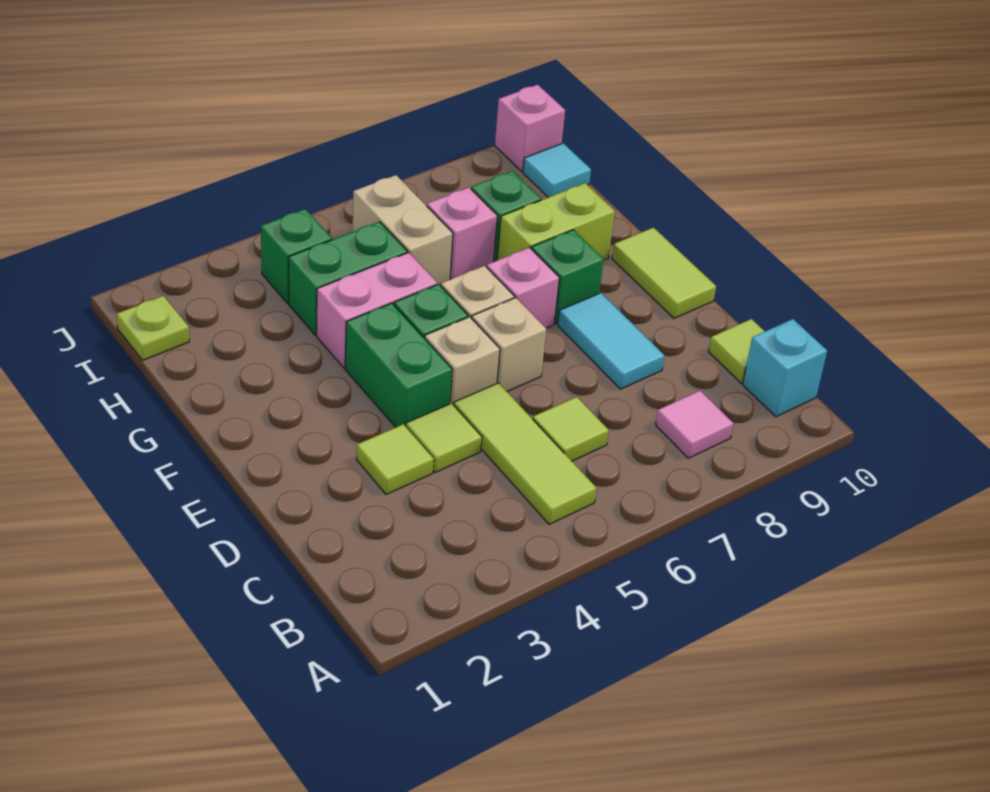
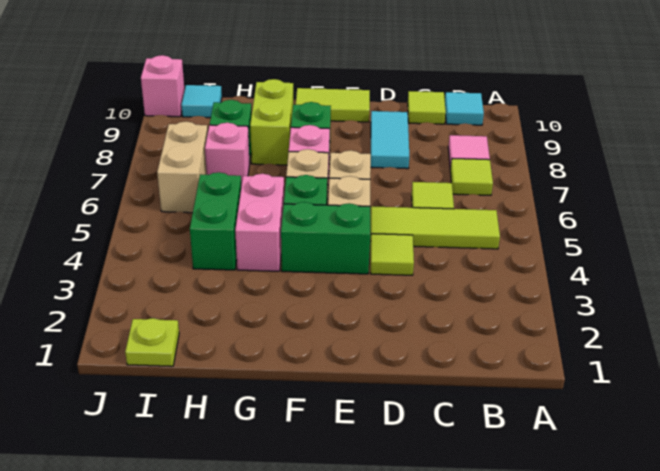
cyan brick B10 level 1 -> cyan tile B10 level 1
lime tile D3 level 1 -> lime tile B7 level 1
cyan tile D8:E8 level 1 -> cyan tile D8:D9 level 1
tan brick H6:I6 level 1 -> tan brick I6:I7 level 1
green brick I4 level 1 -> none

